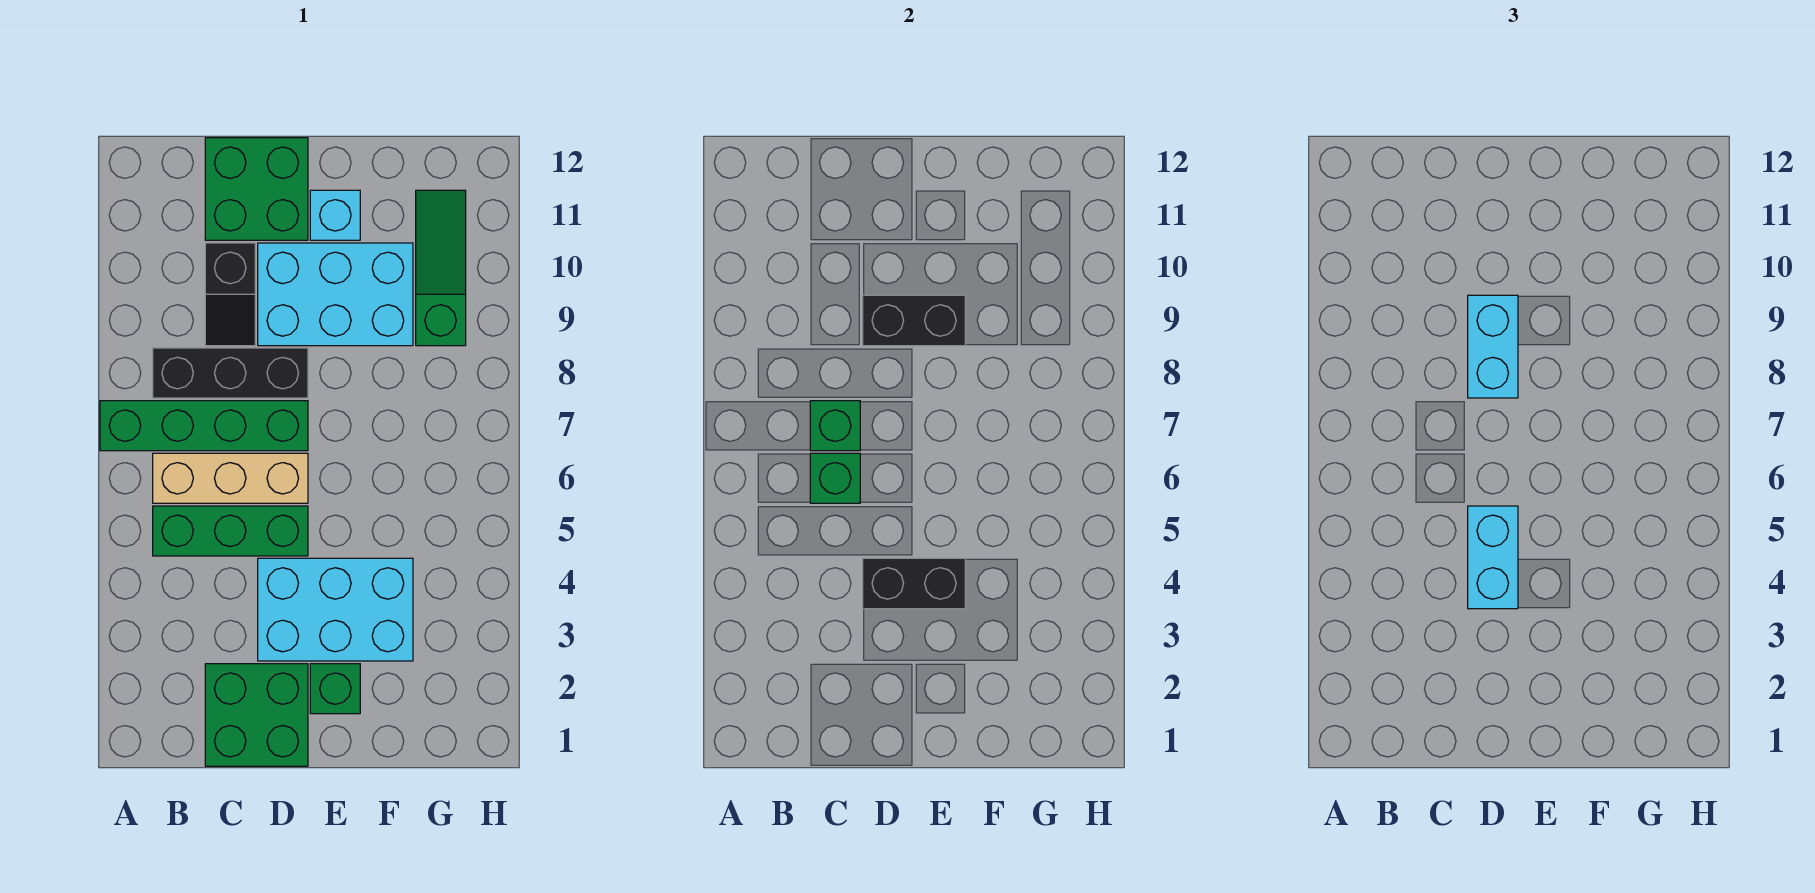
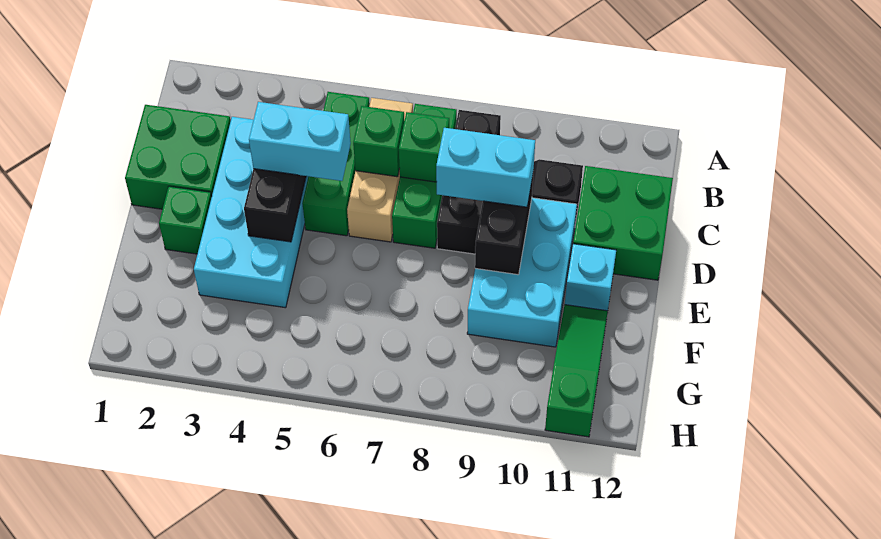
green brick A7:D7 level 1 -> green brick B7:D7 level 1
cyan brick D3:F4 level 1 -> cyan brick C3:F4 level 1
green slope G9:G11 level 1 top 9 -> green slope F11:H11 level 1 top H

